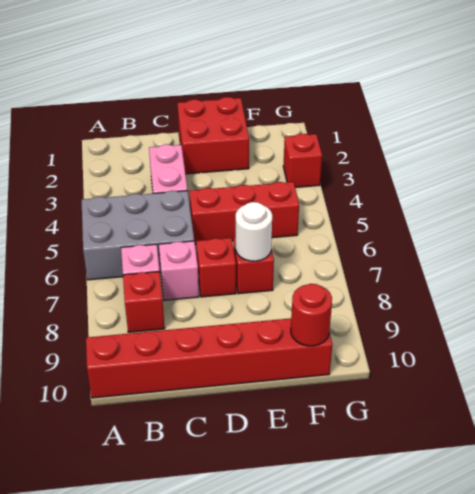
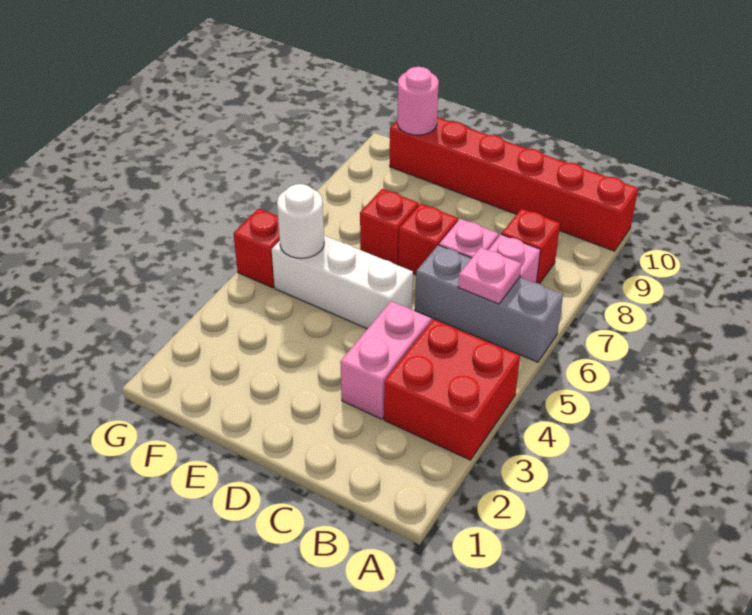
grey brick A5:C6 level 1 -> grey brick A6:C6 level 1
none -> pink plate B6 level 2
red brick D1:E2 level 1 -> red brick A3:B4 level 1
red brick D5:F5 level 1 -> white brick D5:F5 level 1
white round brick E7 level 2 -> white round brick F5 level 2
red round brick F10 level 2 -> pink round brick F10 level 2
red brick G3 level 1 -> red brick G5 level 1

